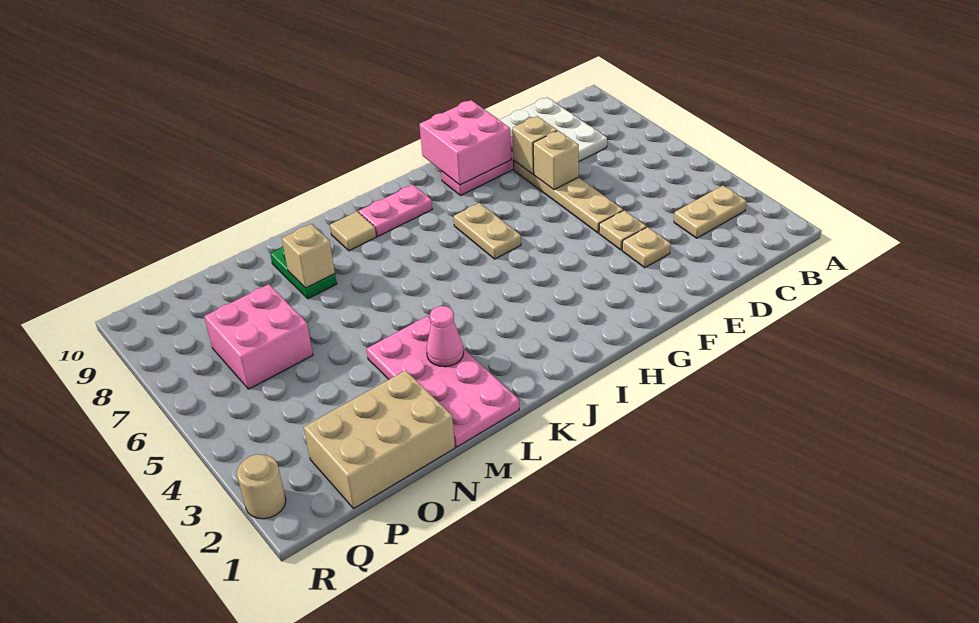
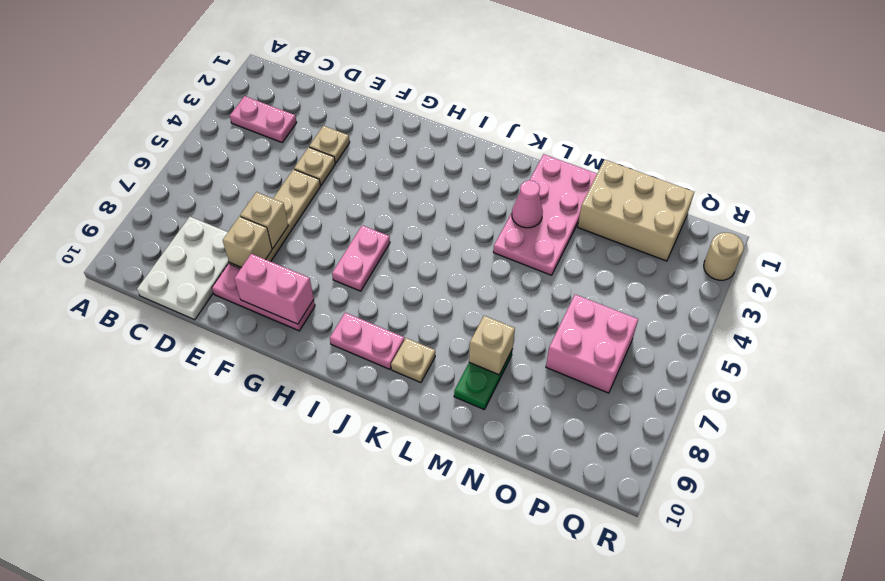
tan plate B3:C3 level 1 -> pink plate B3:C3 level 1
pink brick F9:G10 level 2 -> pink brick F9:G9 level 2
tan plate H6:H7 level 1 -> pink plate H6:H7 level 1
tan tile K9 level 1 -> tan plate K9 level 1

